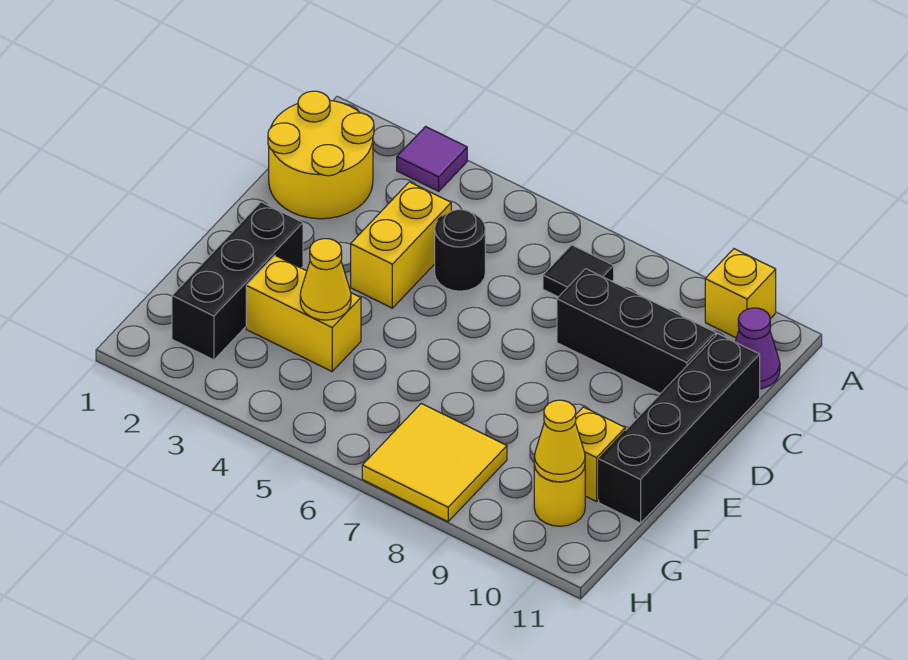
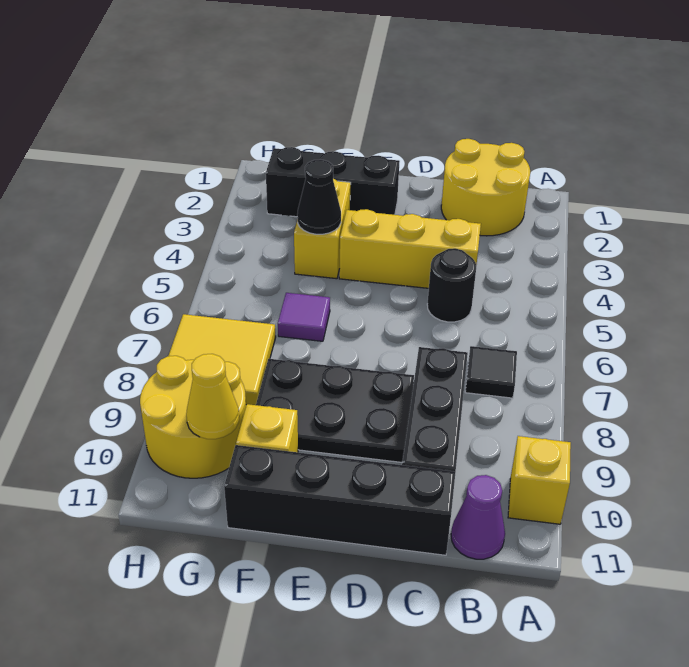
purple tile A3 level 1 -> purple tile F6 level 1
yellow brick C4:D4 level 1 -> yellow brick C4:E4 level 1
none -> black plate D8:F9 level 1
yellow cone F4 level 2 -> black cone F4 level 2
yellow round brick G10 level 1 -> yellow round brick G9:H10 level 1

